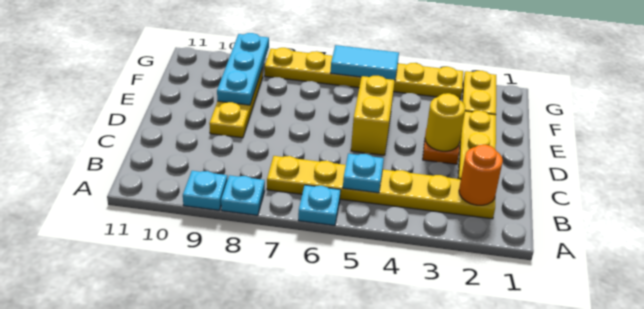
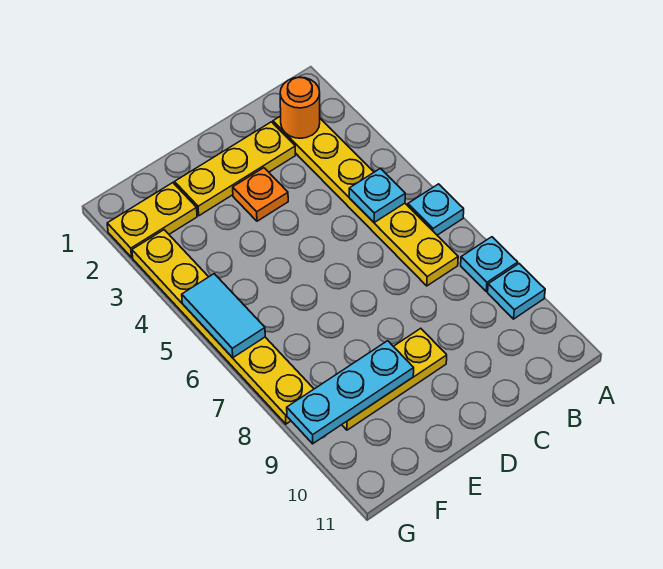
yellow round brick D3 level 2 -> none
yellow brick D5:E5 level 1 -> none

